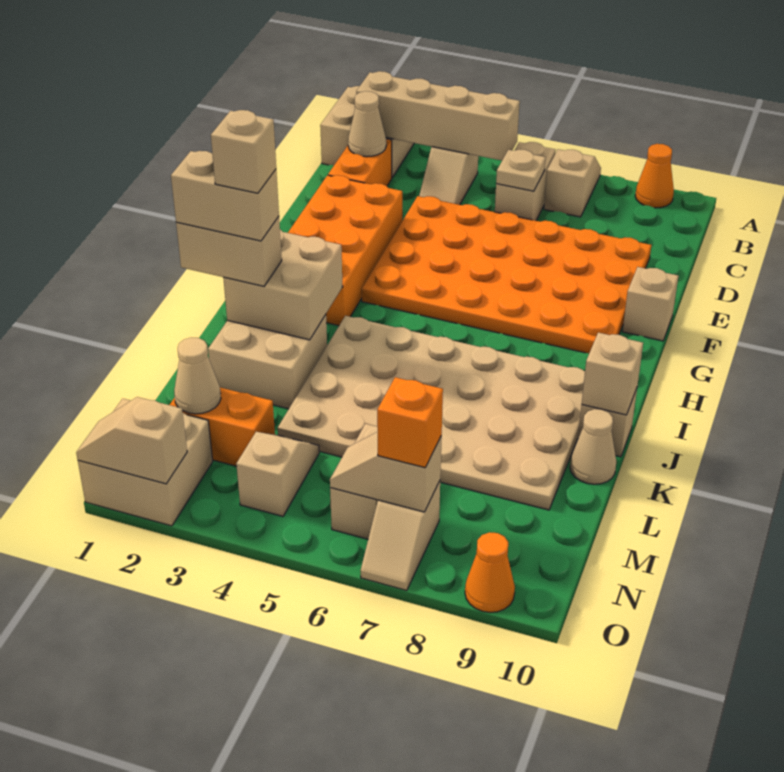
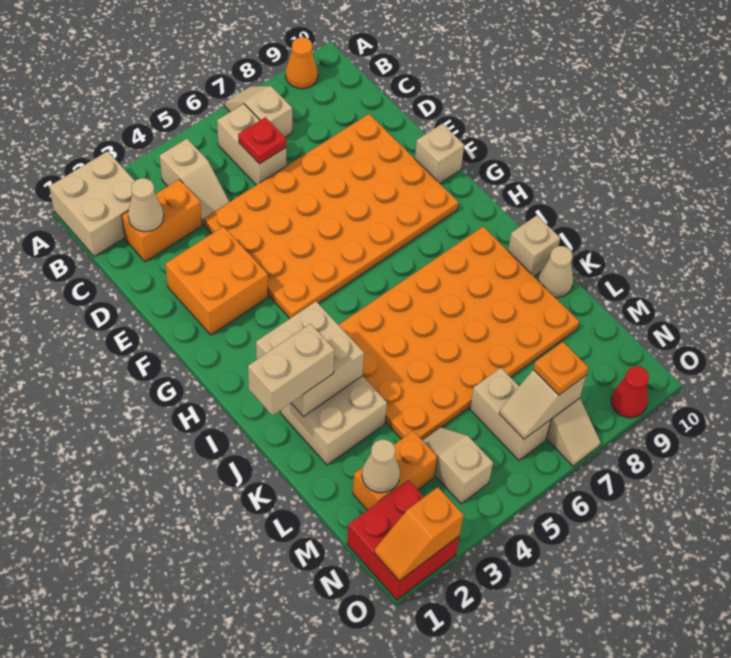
tan brick B2:B5 level 2 -> none
orange brick C2:D2 level 1 -> orange brick C2:C3 level 1
tan plate C6 level 2 -> red plate C6 level 2
orange brick E2:H3 level 1 -> orange brick E2:F3 level 1
tan plate I4:L9 level 1 -> orange plate I4:L9 level 1
tan brick J1:J2 level 4 -> none
tan brick J2 level 5 -> none
tan brick J10 level 2 -> none
tan brick N1:O2 level 1 -> red brick N1:O2 level 1
orange brick N7 level 3 -> orange plate N7 level 3
tan slope O1:O2 level 2 top 2 -> orange slope O1:O2 level 2 top 2
orange cone O9 level 1 -> red cone O9 level 1

